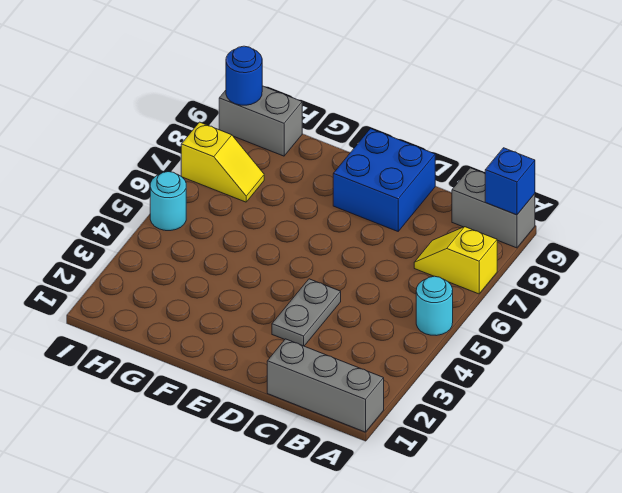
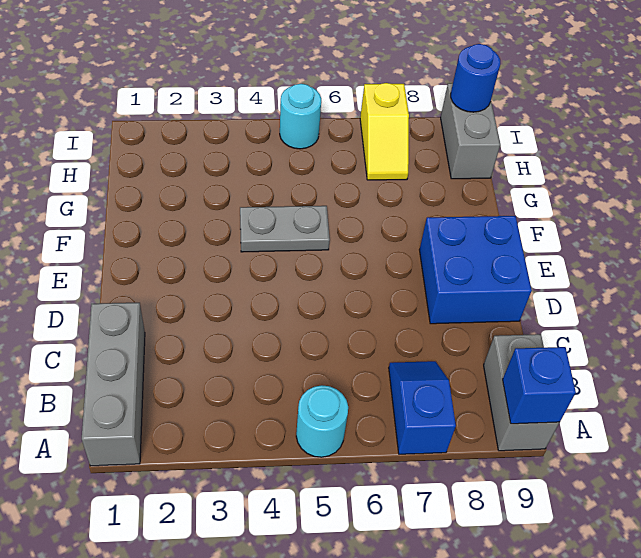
yellow slope A7:B7 level 1 top A -> blue slope A7:B7 level 1 top A
grey plate D3:D4 level 1 -> grey plate F4:F5 level 1

